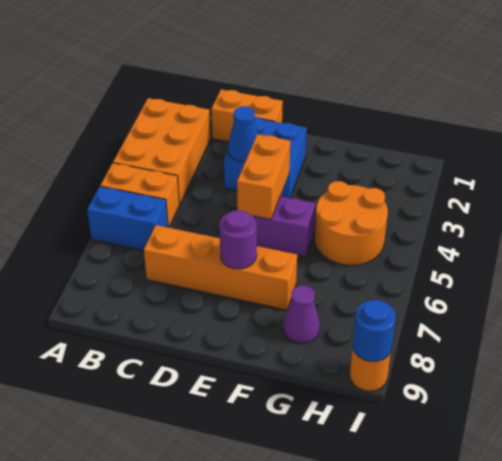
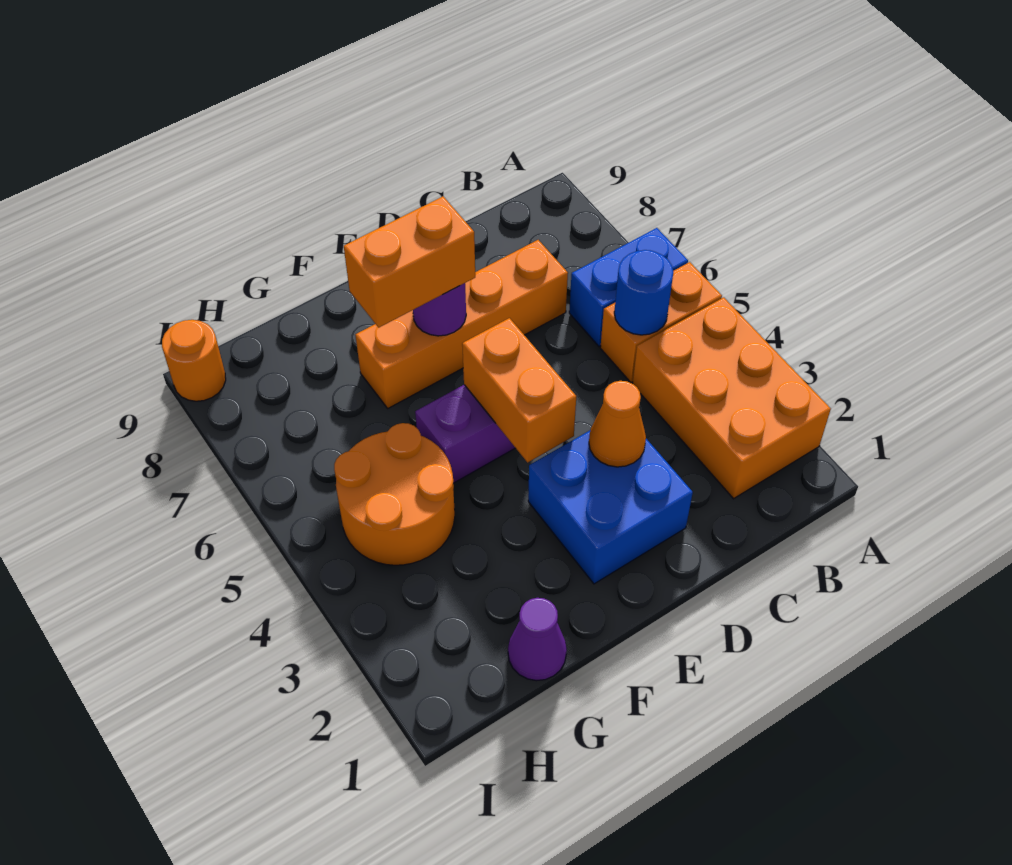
orange brick C1:D1 level 1 -> orange brick E7:F7 level 3
blue cone D3 level 2 -> orange cone D3 level 2
purple cone G8 level 1 -> purple cone G1 level 1
blue round brick I9 level 2 -> blue round brick B5 level 2

